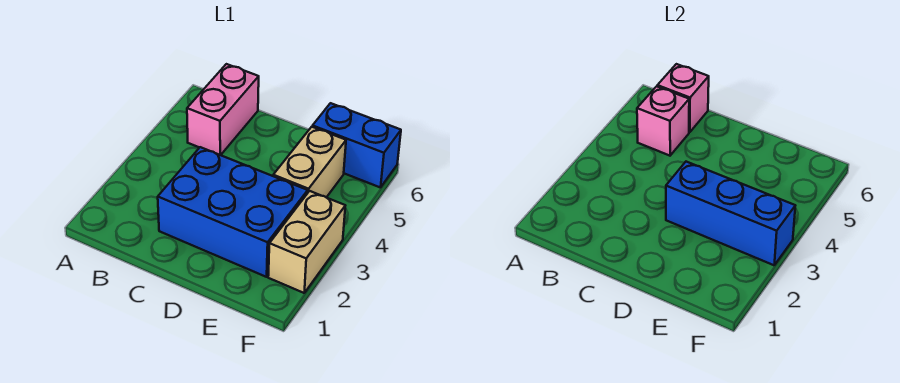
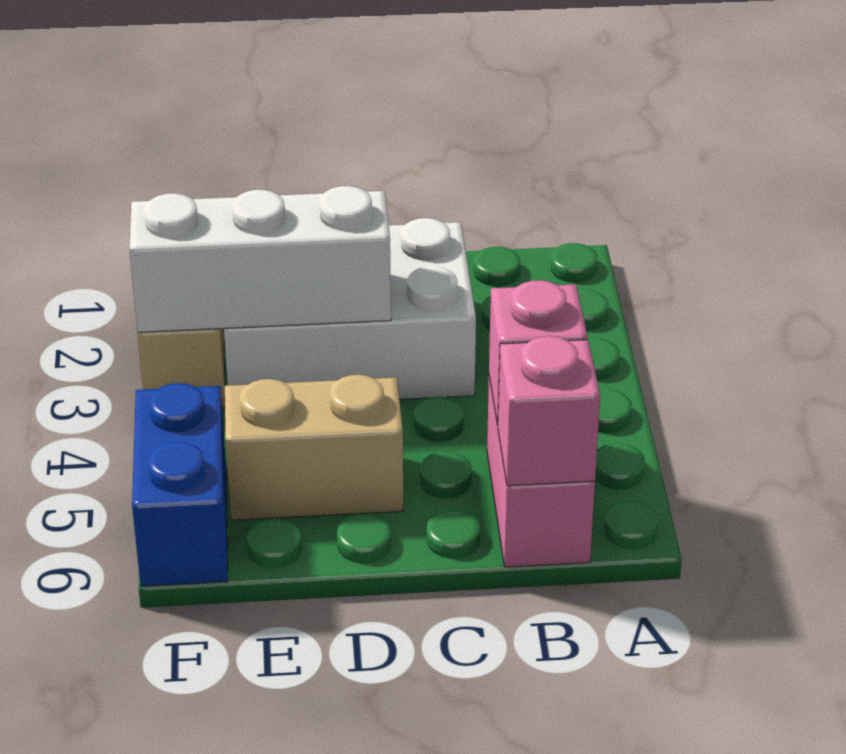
blue brick C2:E3 level 1 -> white brick C2:E3 level 1
blue brick D3:F3 level 2 -> white brick D3:F3 level 2
tan brick E4:E5 level 1 -> tan brick D5:E5 level 1
blue brick E6:F6 level 1 -> blue brick F5:F6 level 1

